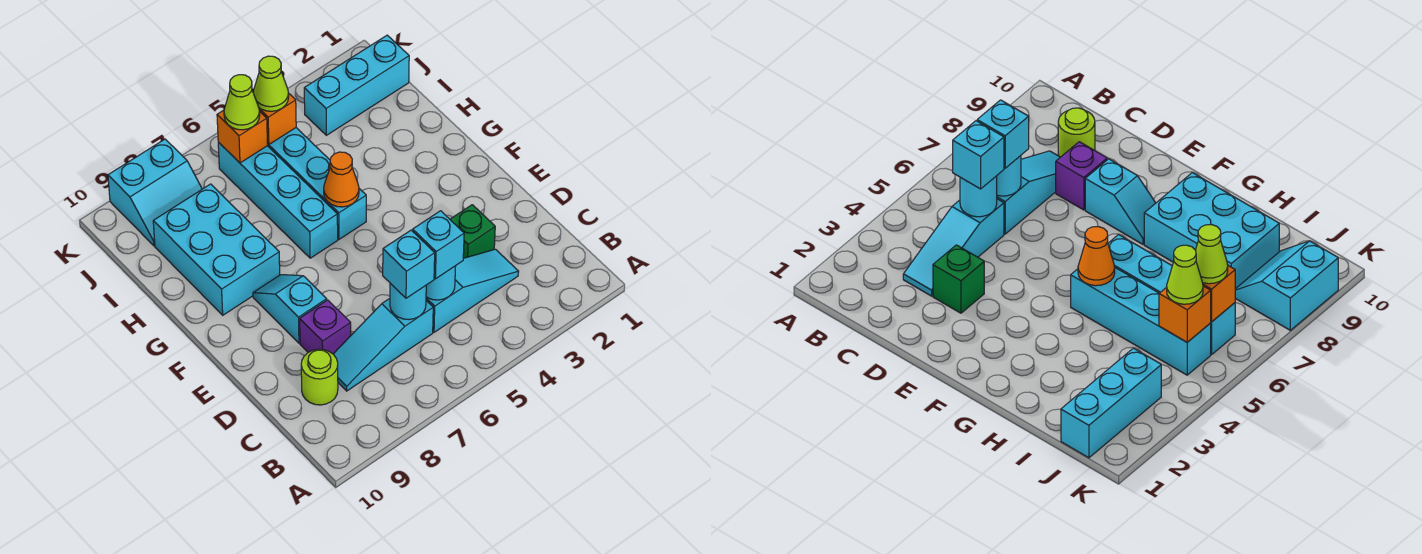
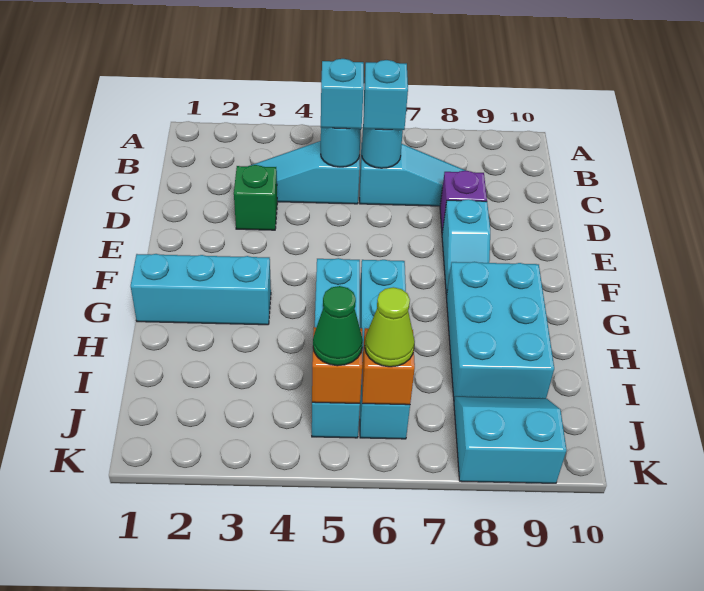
lime round brick C9 level 1 -> none
orange cone G5 level 2 -> none
cyan brick J1:J3 level 1 -> cyan brick G1:G3 level 1
lime cone J5 level 3 -> green cone J5 level 3

